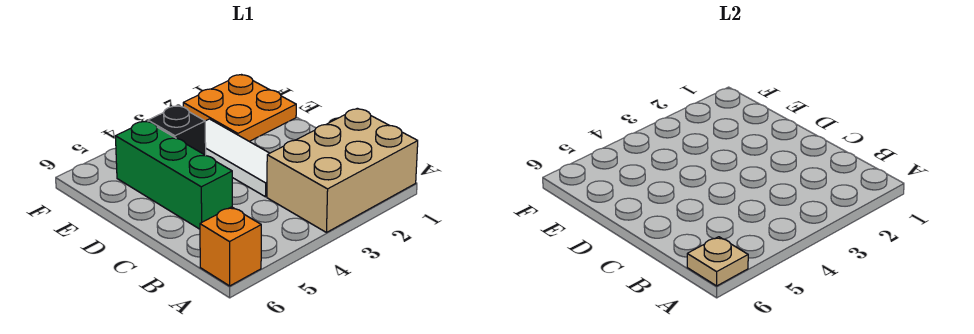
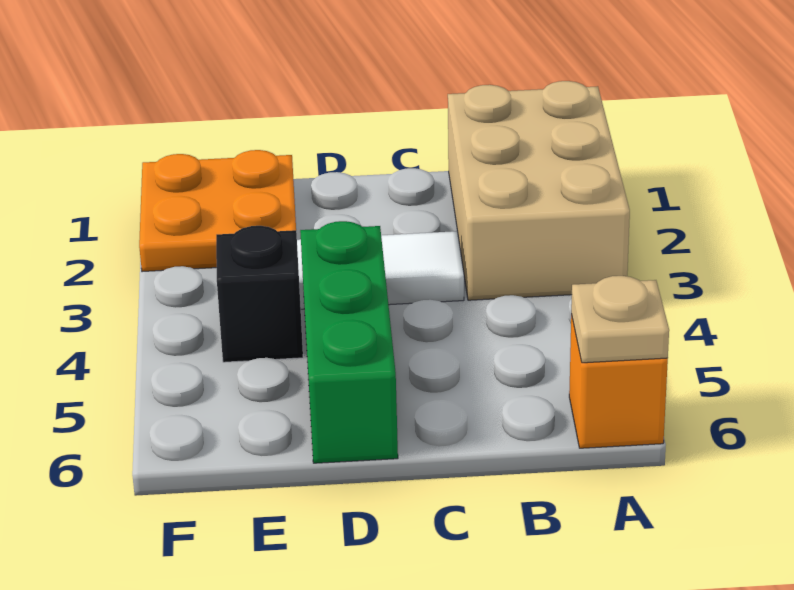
green brick C5:E5 level 1 -> green brick D4:D6 level 1

